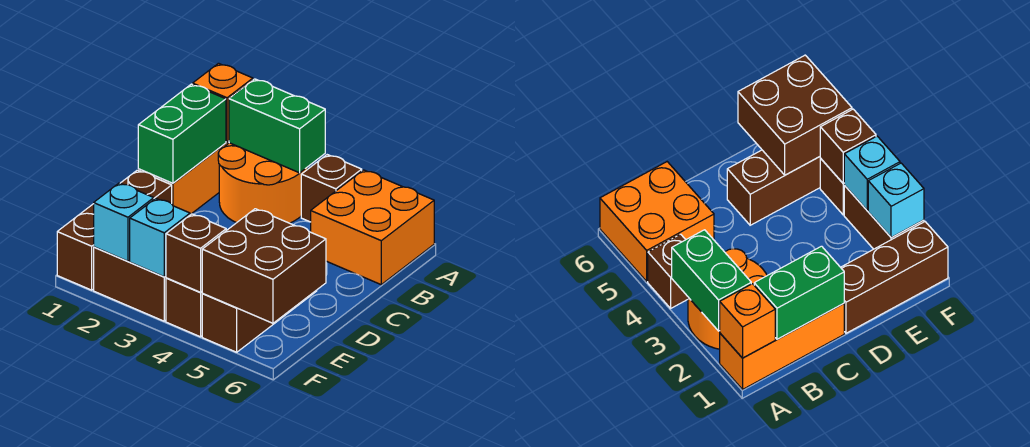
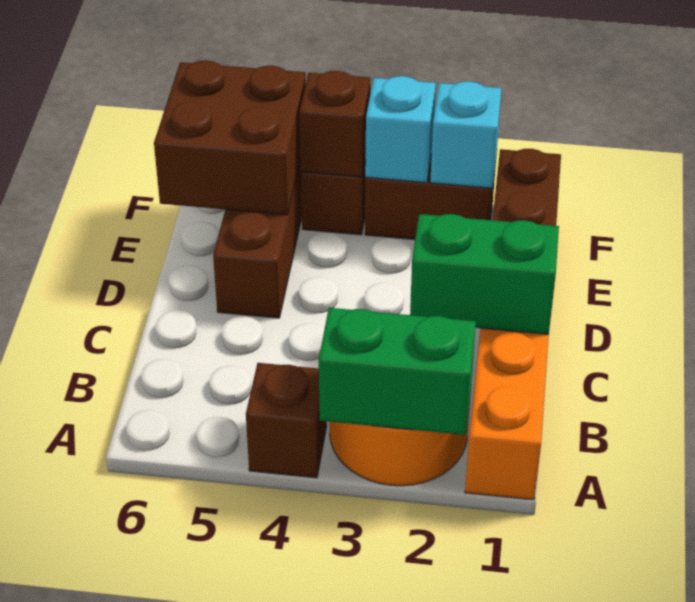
orange brick A1 level 2 -> none
orange brick A5:B6 level 1 -> none
green brick B1:C1 level 2 -> green brick C1:C2 level 2

